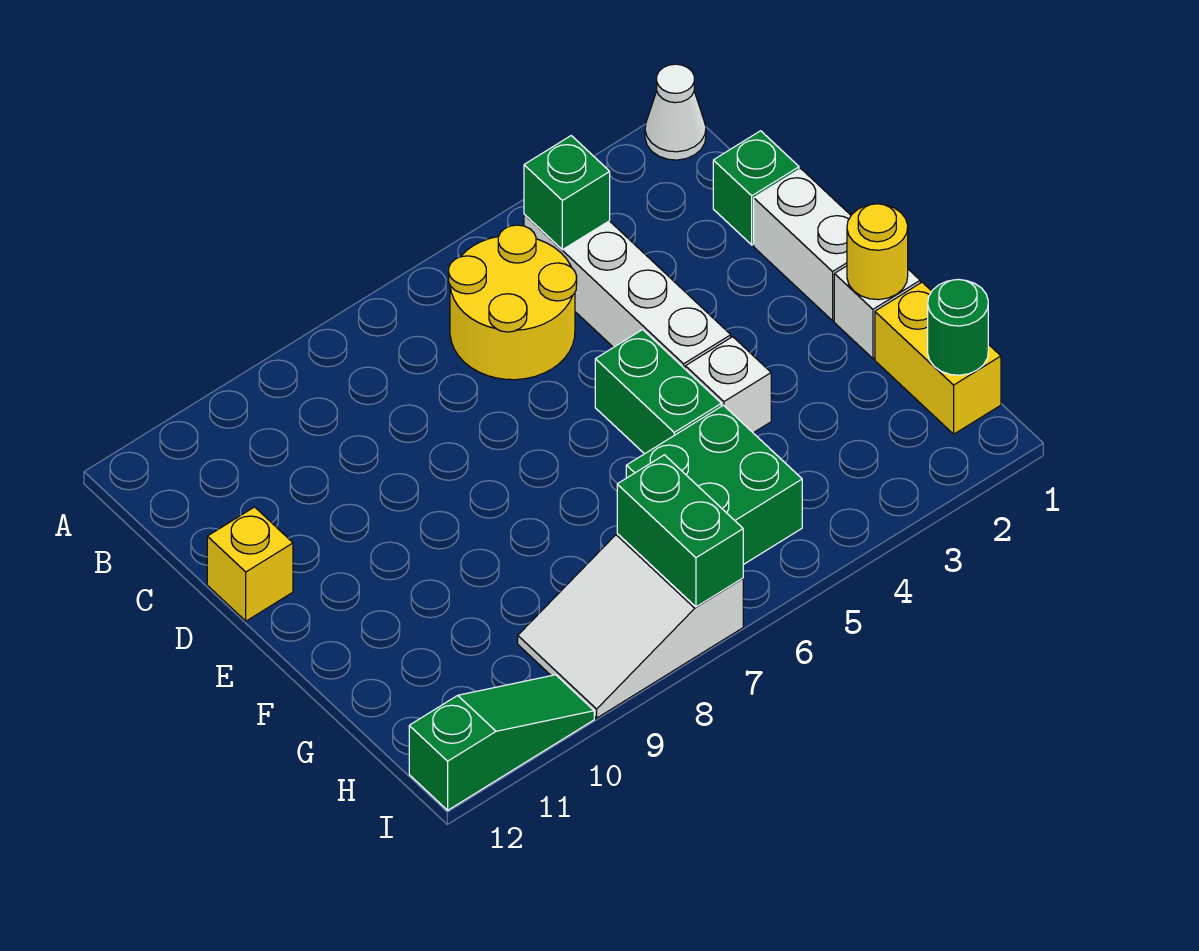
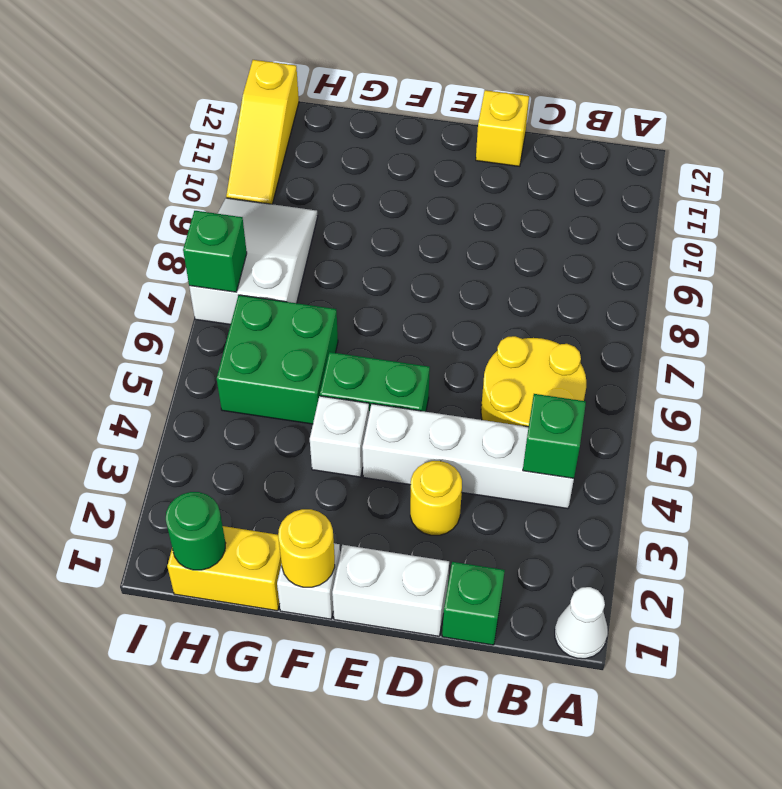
none -> yellow round brick D3 level 1
green brick H7:I7 level 2 -> green brick I7 level 2
green slope I10:I12 level 1 top 12 -> yellow slope I10:I12 level 1 top 12

